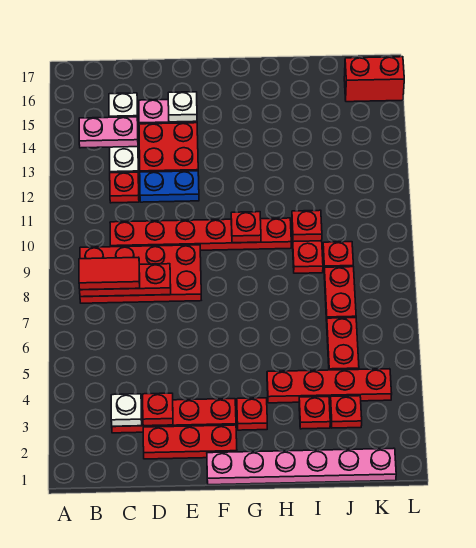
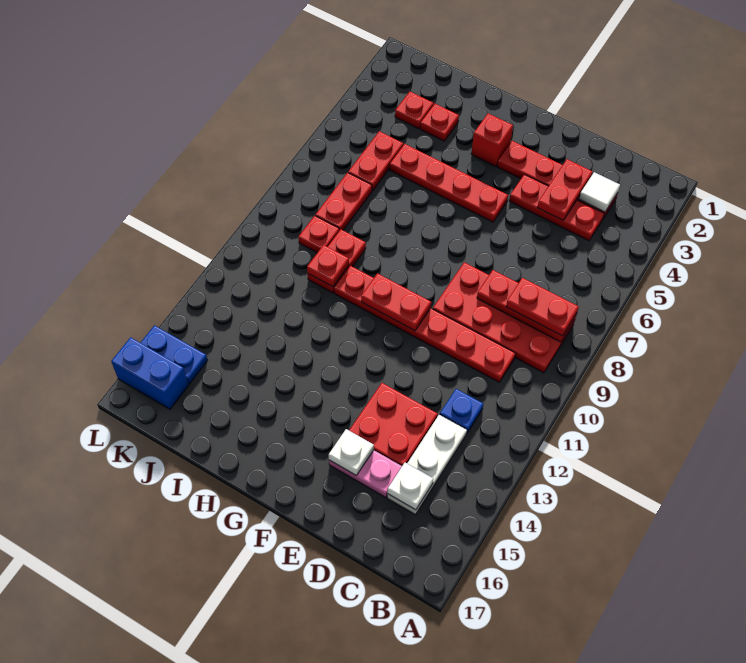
red tile B8:C8 level 3 -> red plate B8:C8 level 3
pink plate B14:C14 level 2 -> none
white plate C3 level 2 -> white tile C3 level 2
red plate C12 level 1 -> blue plate C12 level 1
red plate D2:F2 level 1 -> red plate C4:E4 level 1
red plate D3 level 2 -> red plate D3:D4 level 2
blue plate D12:E12 level 1 -> blue plate K15:L15 level 1
pink plate F1:K1 level 1 -> none
red plate G3 level 1 -> red brick G3 level 1
red plate G10 level 2 -> red plate F10:G10 level 2
red plate H4:K4 level 1 -> red plate F5:I5 level 1
red brick K16:L16 level 1 -> blue brick K16:L16 level 1

